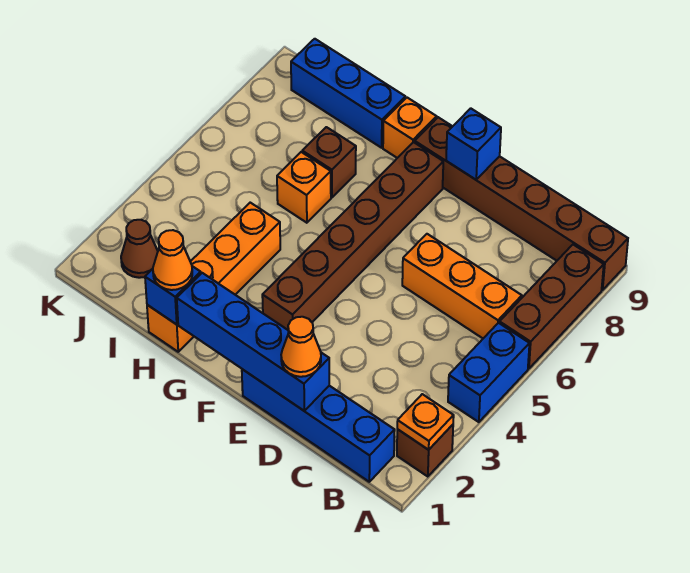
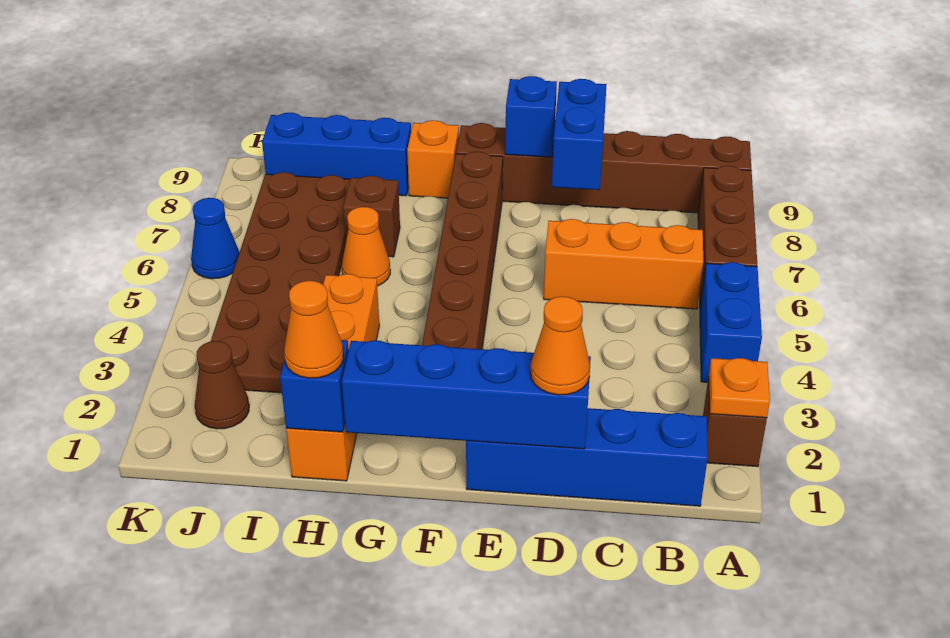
none -> blue brick D8:D9 level 2
orange brick H6 level 1 -> orange cone H6 level 1
none -> brown plate I3:J8 level 1
none -> blue cone K6 level 1

